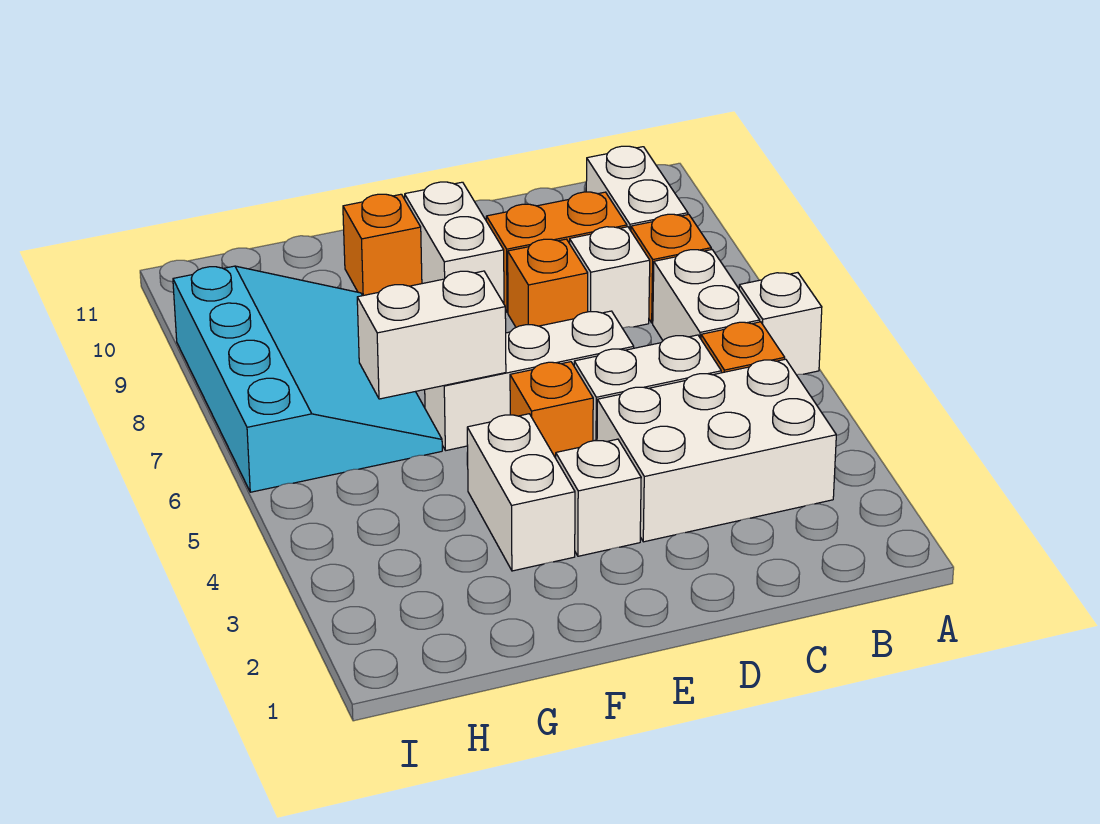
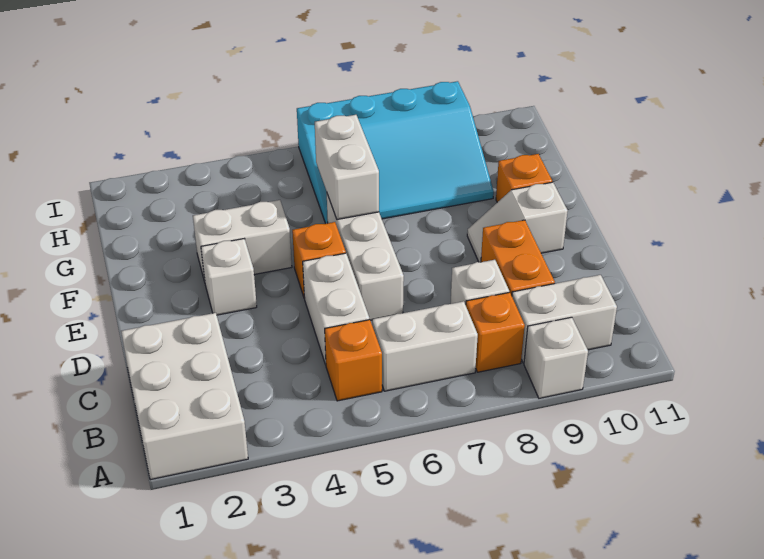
white brick A6 level 1 -> white brick A9 level 1
white brick B3:D4 level 1 -> white brick A1:C2 level 1
orange brick D8 level 1 -> none
white brick E9:E10 level 1 -> white slope E9:E10 level 1 top 10

